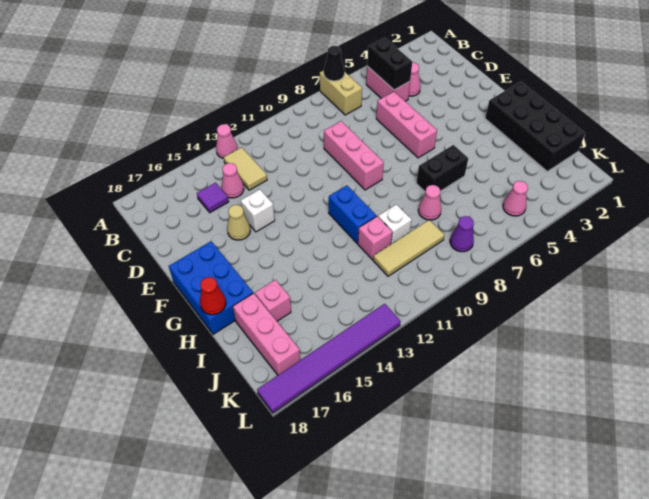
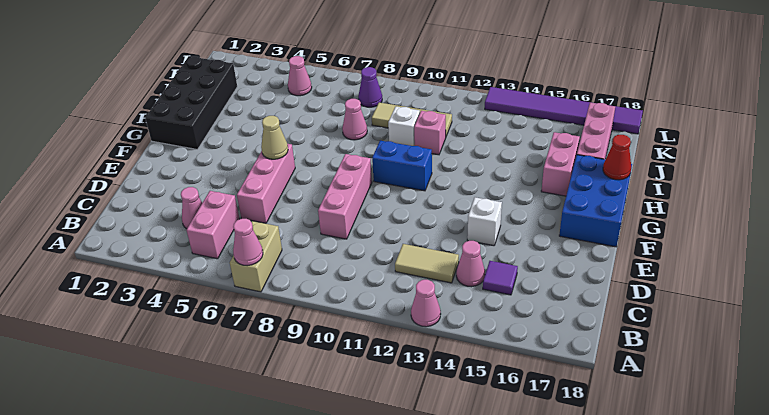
black cone A7 level 2 -> pink cone A7 level 2
black brick B5:C5 level 2 -> none
tan tile B13:C13 level 1 -> tan tile C12:C13 level 1
tan cone E15 level 1 -> tan cone F6 level 2
blue brick G11:H11 level 1 -> blue brick G10:G11 level 1
black brick H6:H7 level 1 -> none
pink brick I16 level 1 -> pink brick H16:I16 level 1

